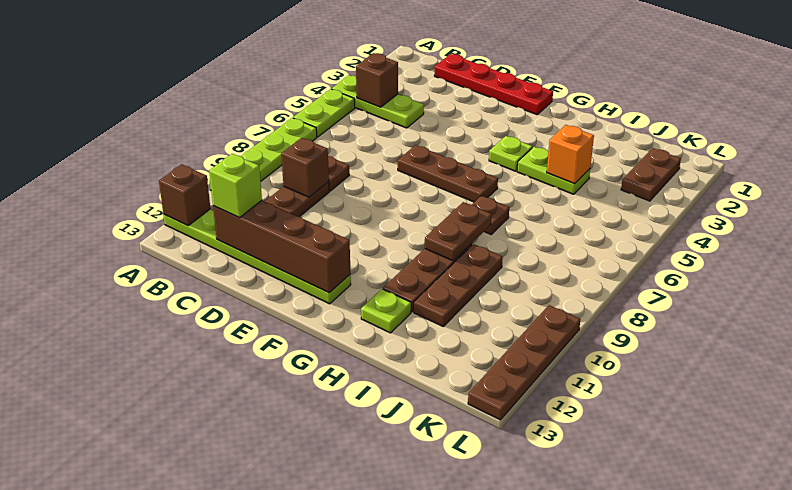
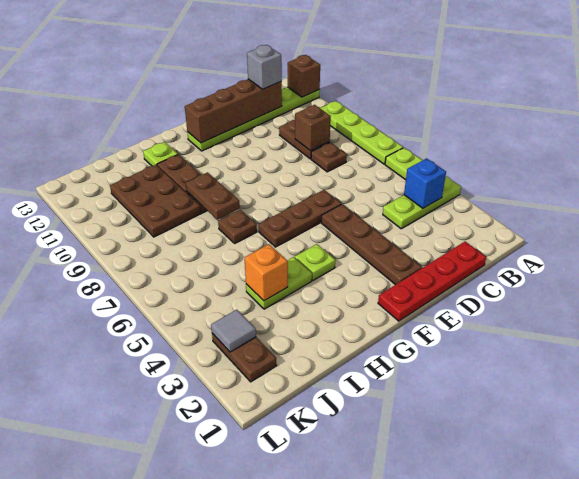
brown brick B4 level 2 -> blue brick B4 level 2
lime brick C12 level 3 -> grey brick C12 level 3
brown plate I9:I11 level 1 -> brown plate I9:J11 level 1
none -> grey tile K3 level 2
brown plate L10:L13 level 1 -> brown plate E2:E5 level 1

